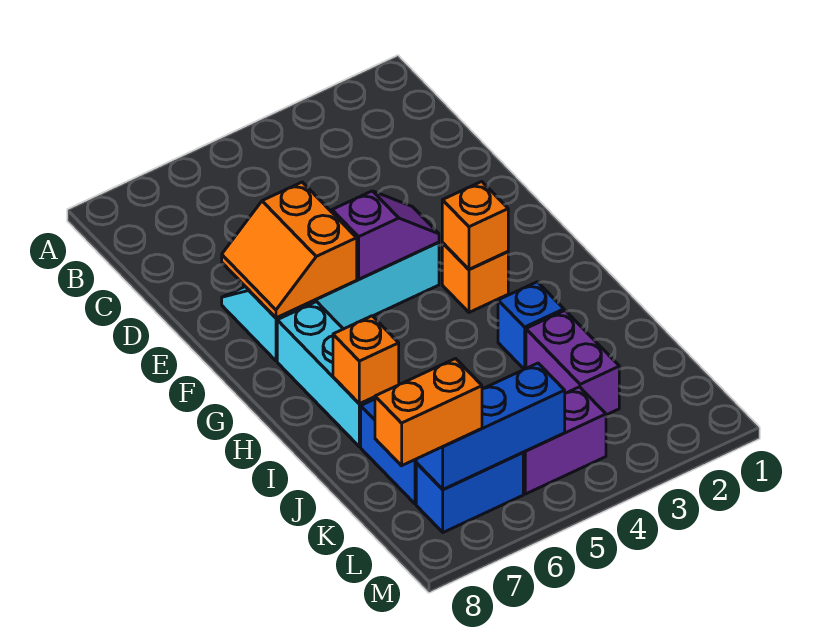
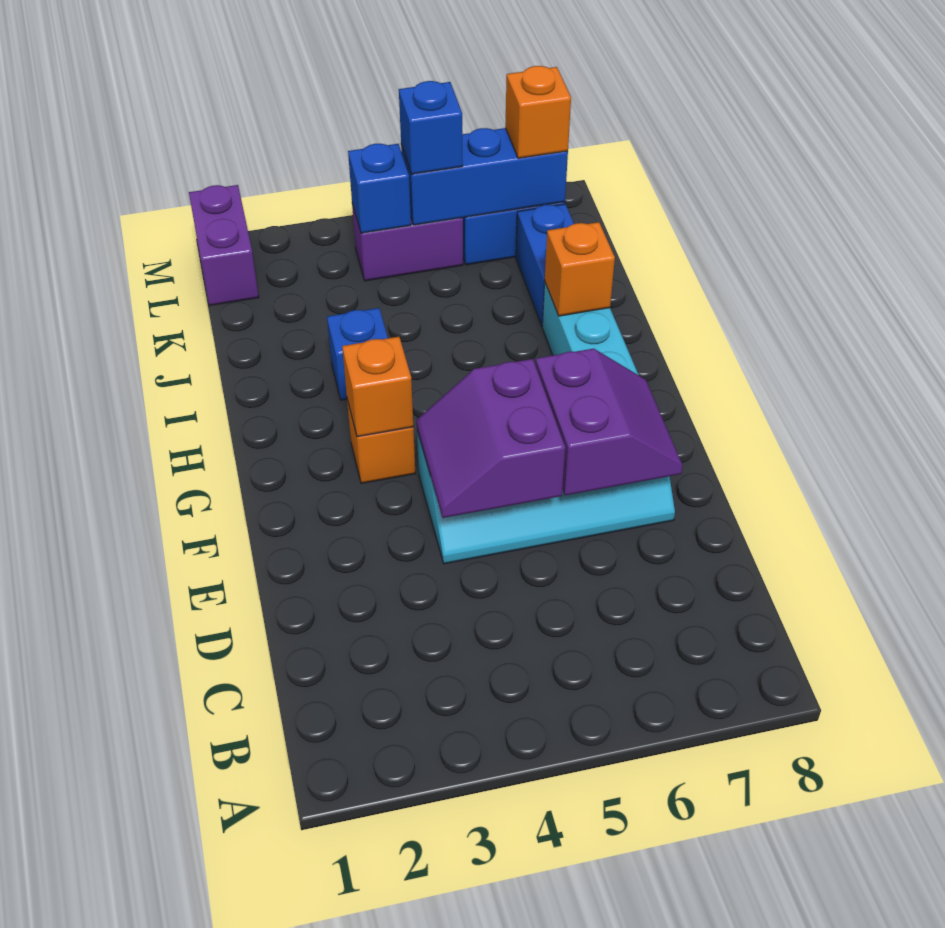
orange slope E6:F7 level 2 top 6 -> purple slope E6:F7 level 2 top 6
purple slope F4:F5 level 2 top 5 -> purple slope E4:F5 level 2 top 5
purple brick J3:K3 level 1 -> purple brick L1:M1 level 1
none -> blue brick L4 level 2
none -> blue brick L5 level 3
orange brick L7:L8 level 3 -> orange brick L7 level 3

